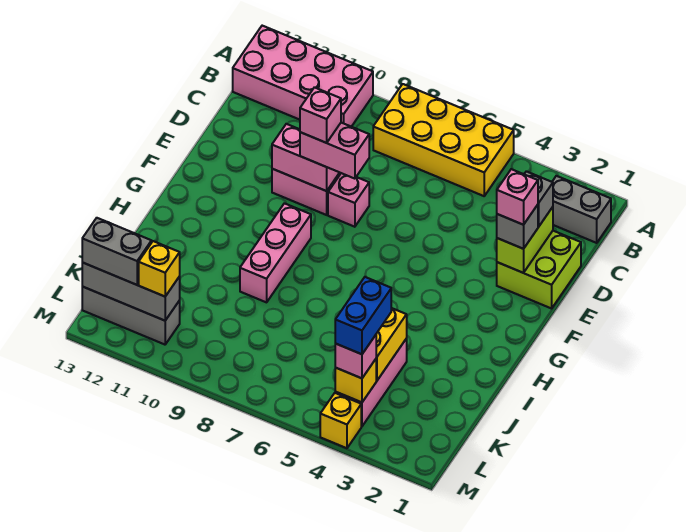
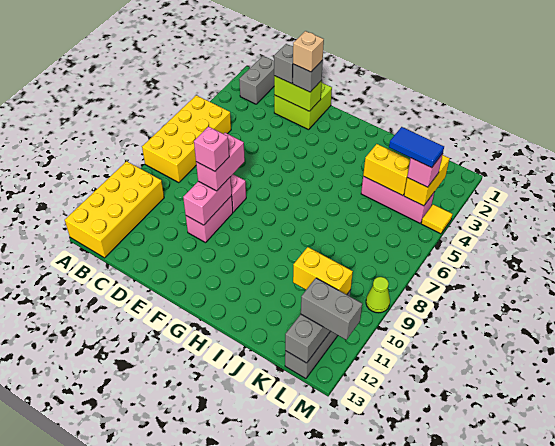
pink brick A10:B13 level 1 -> yellow brick A10:B13 level 1
pink brick E2 level 4 -> tan brick E2 level 4
pink brick G9:I9 level 1 -> none
blue brick K4:L4 level 4 -> blue tile K4:L4 level 4
yellow brick L4 level 2 -> yellow brick L3:L4 level 2
yellow brick L11 level 3 -> yellow brick K11:L11 level 3
grey brick L12:L13 level 3 -> grey brick L12:M12 level 3
yellow brick M4 level 1 -> yellow tile M4 level 1
none -> lime cone M9 level 1

